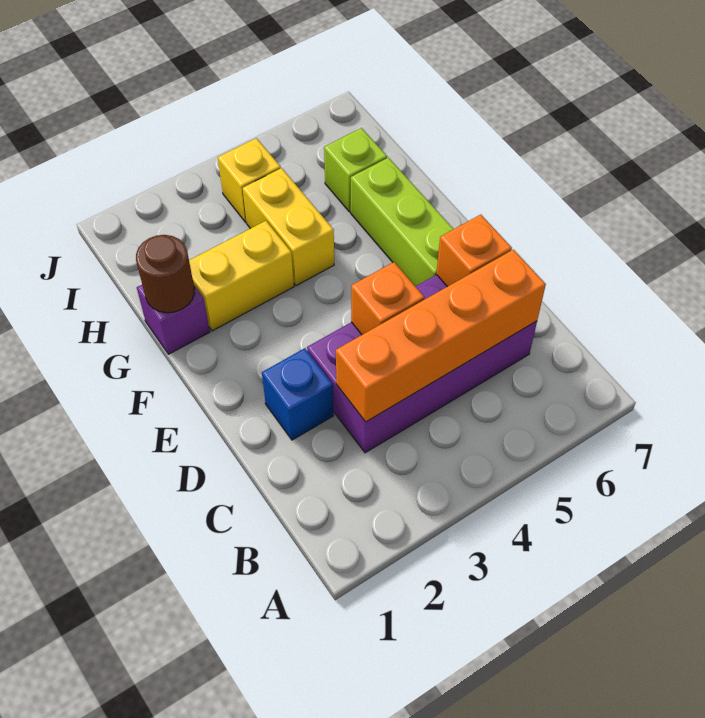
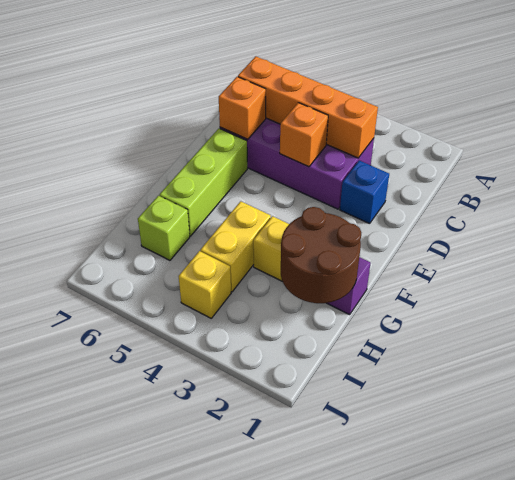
brown round brick G1 level 2 -> brown round brick G1:H2 level 2

